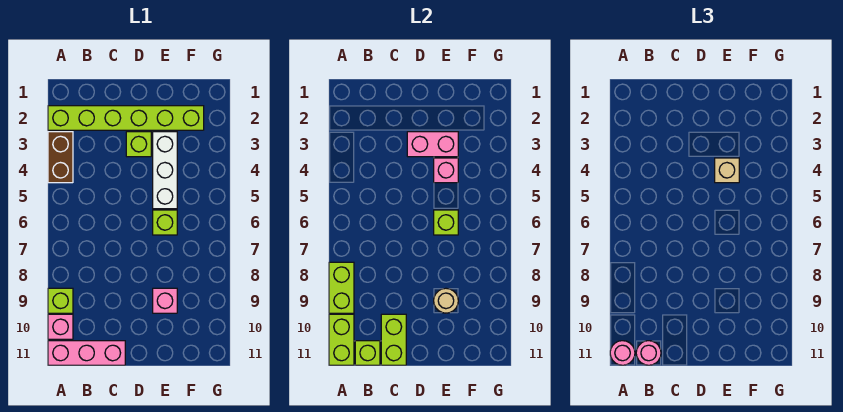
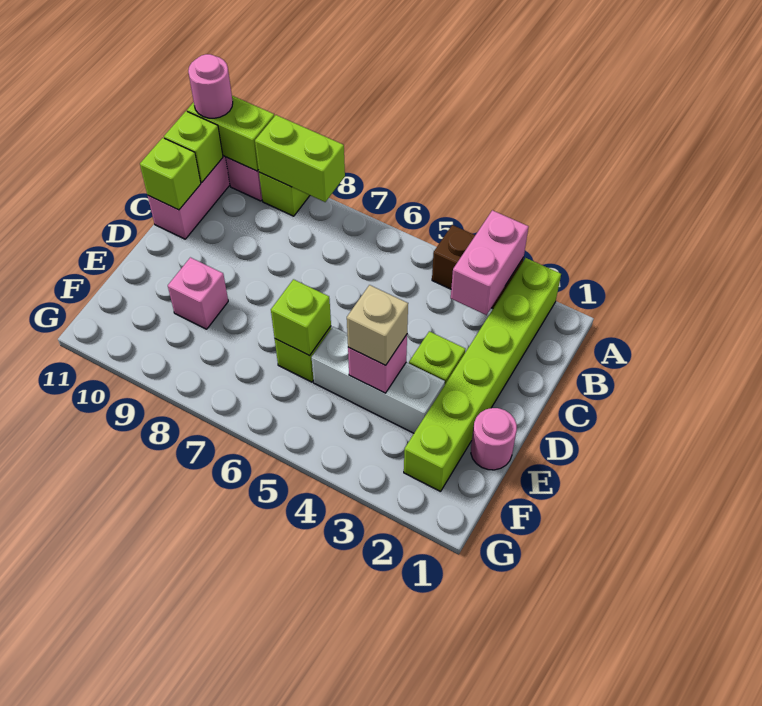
pink round brick B11 level 3 -> pink round brick E1 level 1
lime brick C10:C11 level 2 -> lime brick C11 level 2
pink brick D3:E3 level 2 -> pink brick A3:B3 level 2
tan round brick E9 level 2 -> none

